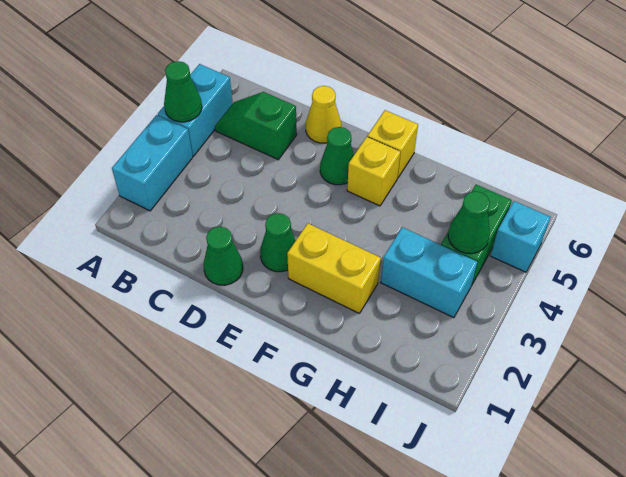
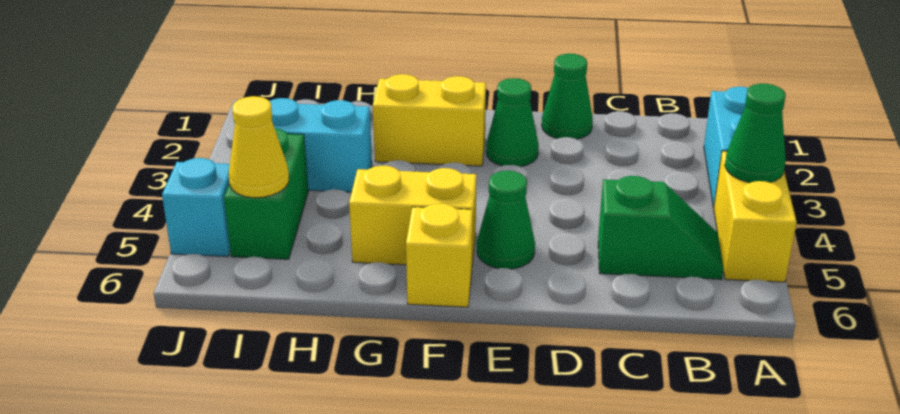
cyan brick A4:A5 level 1 -> yellow brick A4:A5 level 1
yellow cone D6 level 1 -> yellow cone I5 level 2
yellow brick F5 level 1 -> yellow brick F5:G5 level 1
green cone I4 level 2 -> none

